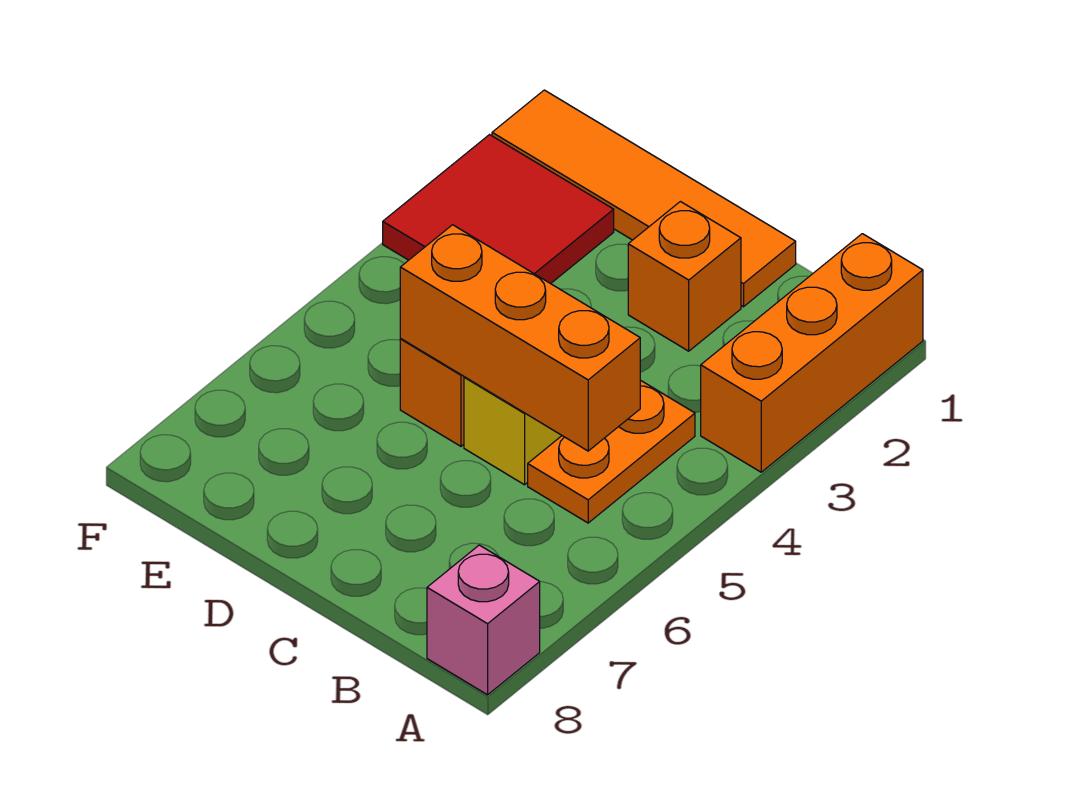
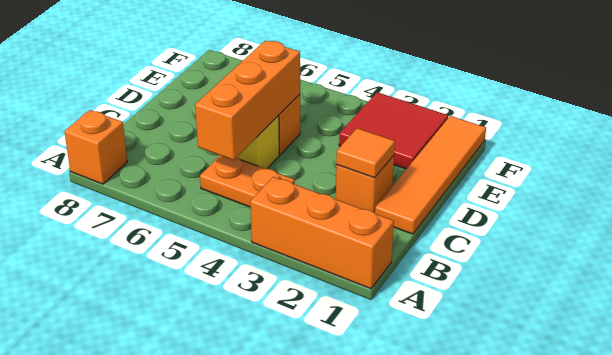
pink brick A8 level 1 -> orange brick A8 level 1
none -> orange tile C2 level 2

